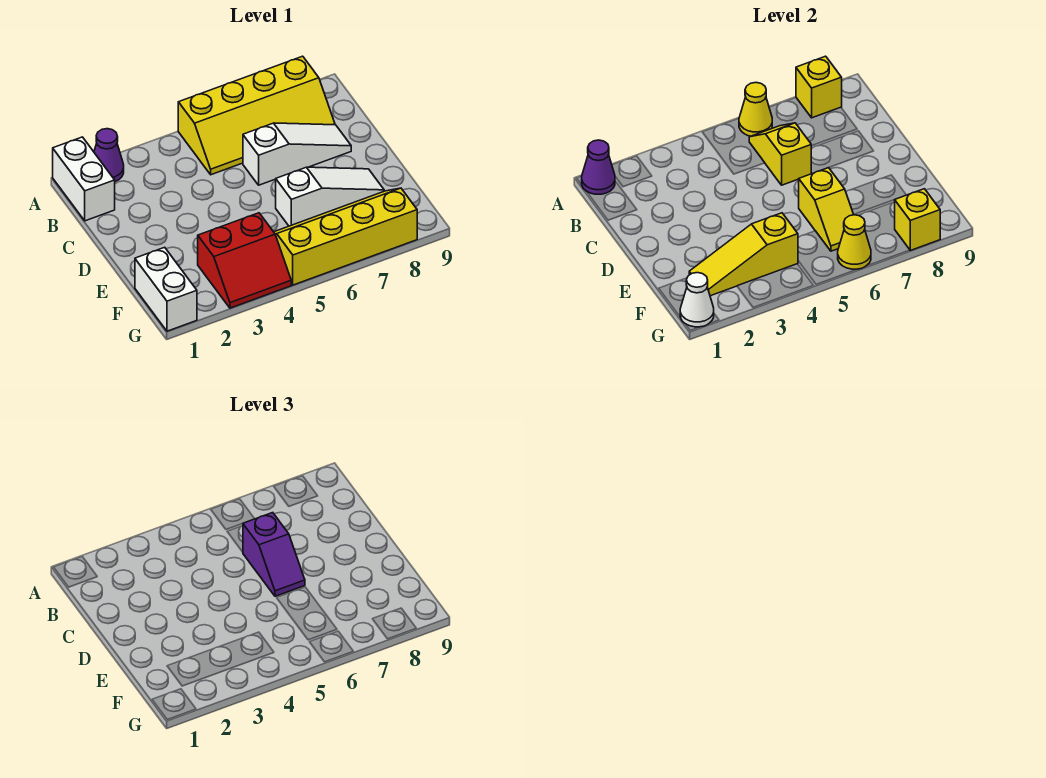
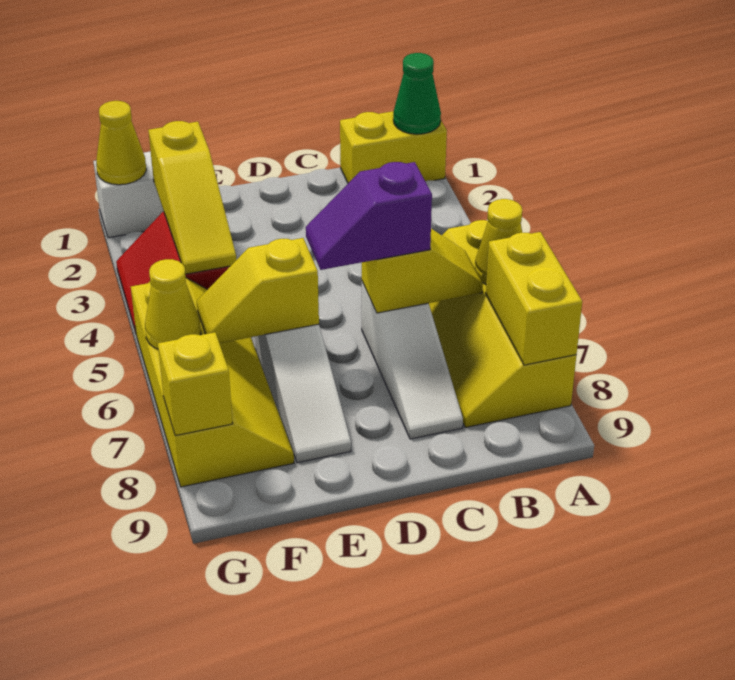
white brick A1:B1 level 1 -> yellow brick A1:B1 level 1
purple cone A1 level 2 -> green cone A1 level 2
purple cone A2 level 1 -> none
yellow brick A8 level 2 -> yellow brick A7:A8 level 2
yellow slope F2:F4 level 2 top 4 -> yellow slope F2:F4 level 2 top 2
white cone G1 level 2 -> yellow cone G1 level 2

